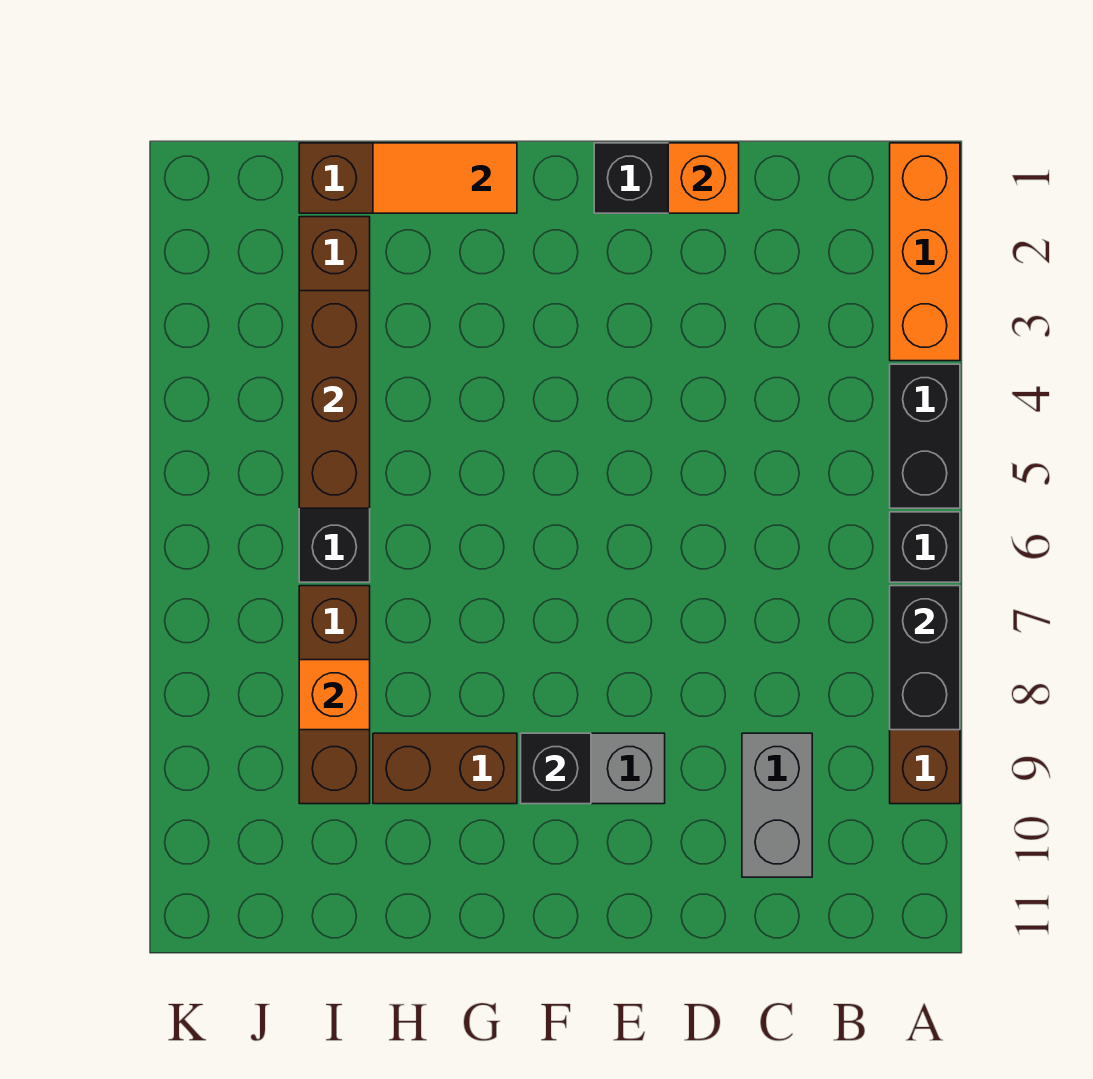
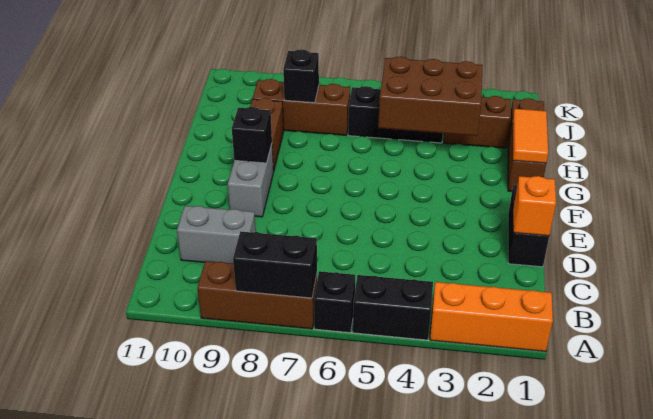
brown brick I3:I5 level 2 -> brown brick H3:I5 level 2
orange brick I8 level 2 -> black brick I8 level 2

